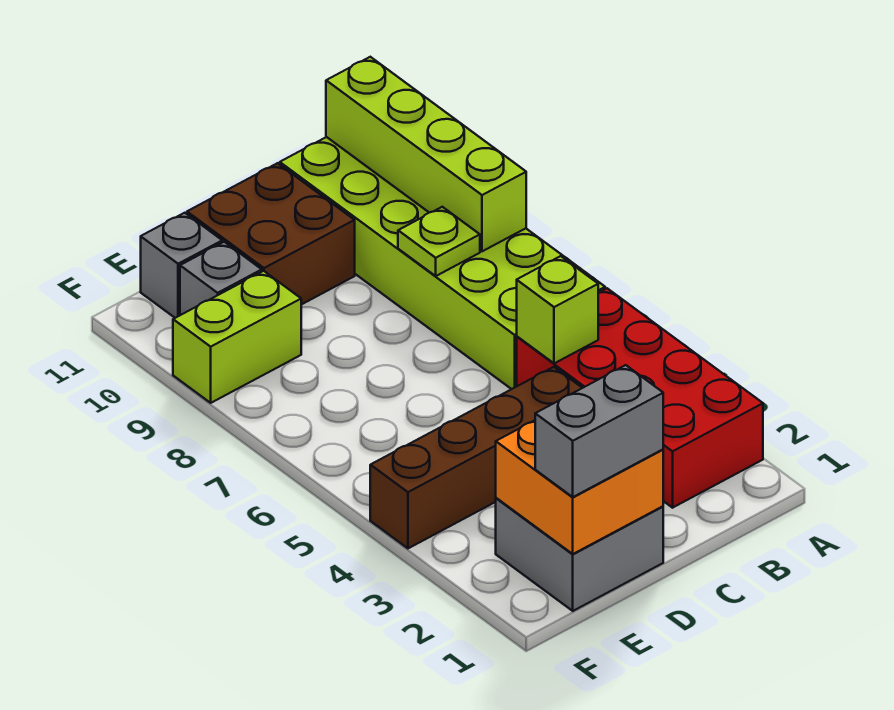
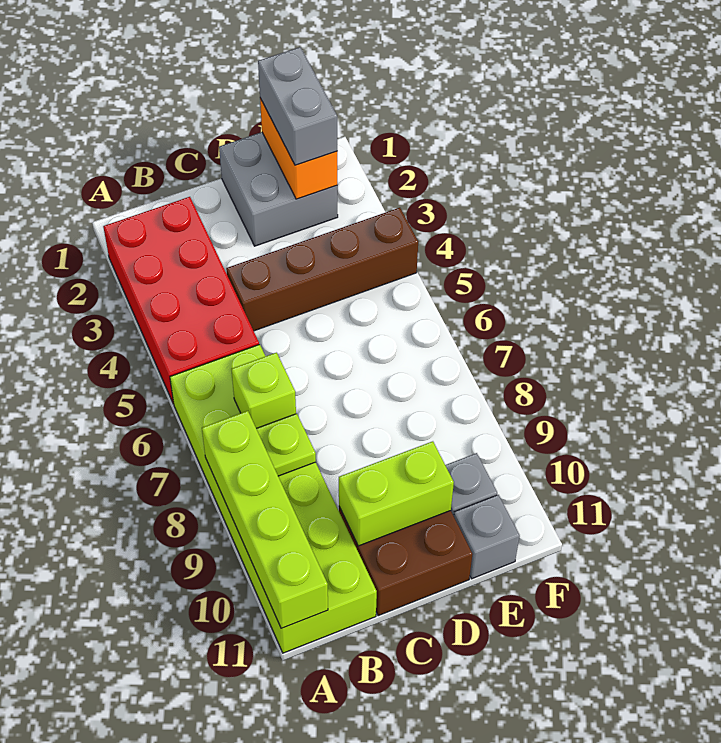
lime brick B5 level 2 -> lime brick B7 level 2
orange brick D1:E2 level 2 -> orange brick E1:E2 level 2
grey brick D1:E1 level 3 -> grey brick E1:E2 level 3
lime brick E9:F9 level 1 -> lime brick C10:D10 level 2

